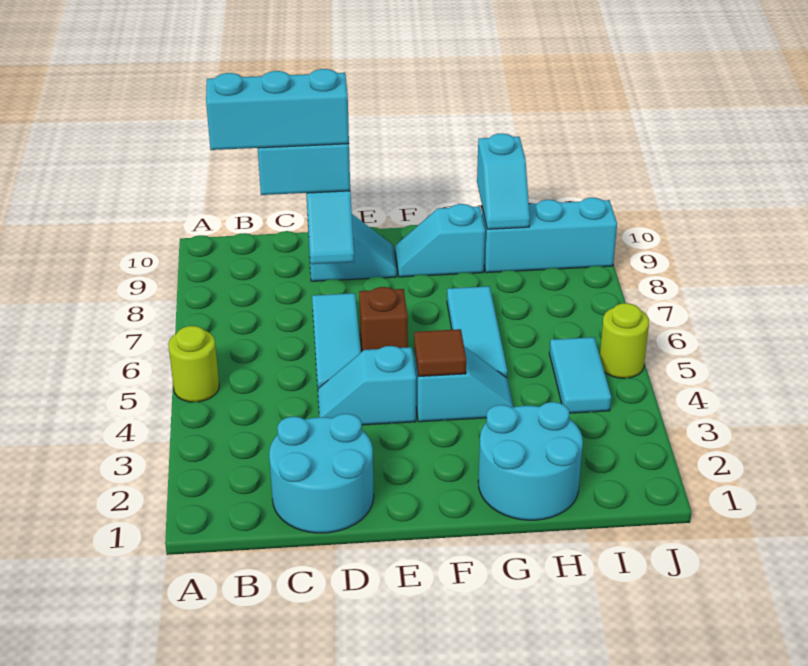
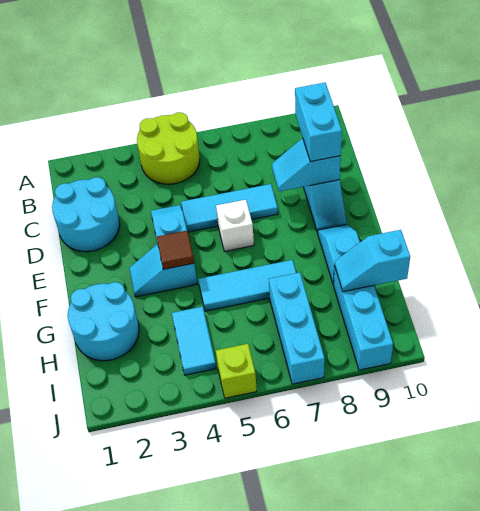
lime round brick A5 level 1 -> lime round brick A4:B5 level 1
cyan brick B9:D9 level 4 -> cyan brick H7:J7 level 1
brown brick E6 level 1 -> white brick E6 level 1
cyan slope F4:G4 level 1 top F -> cyan slope F3:F4 level 1 top 4
cyan tile I4:I5 level 1 -> cyan tile H4:I4 level 1
lime round brick J5 level 1 -> lime brick J5 level 1

